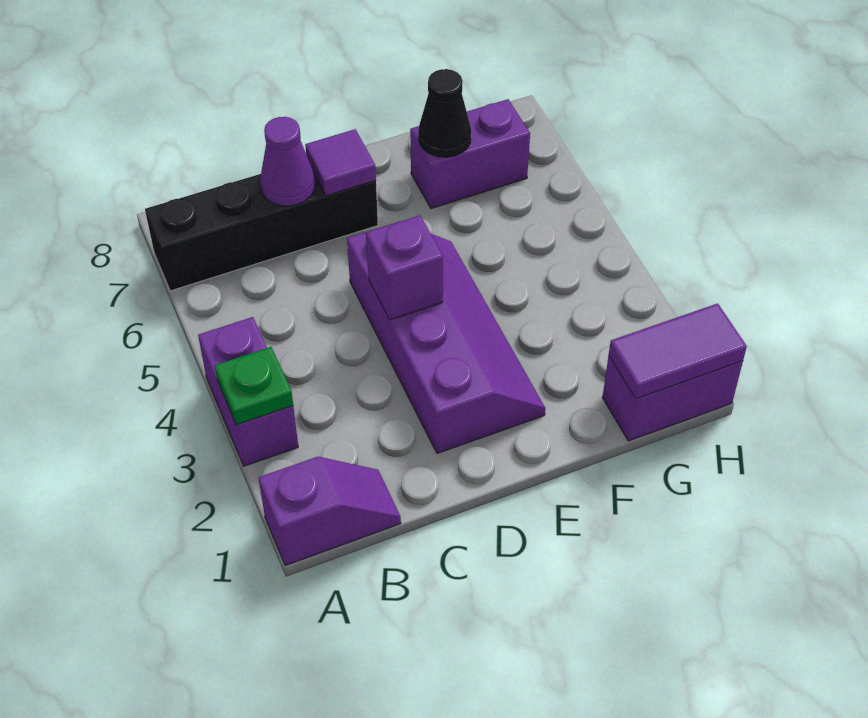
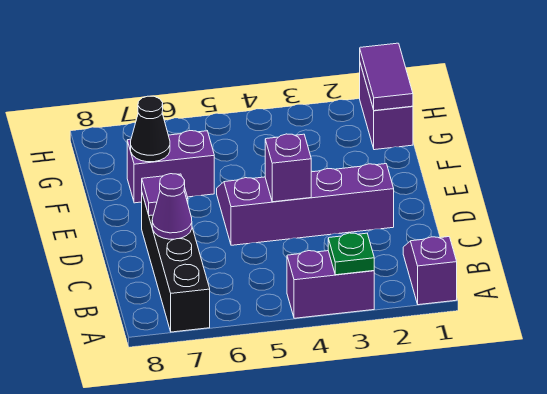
purple brick F7:G7 level 1 -> purple brick F6:F7 level 1

